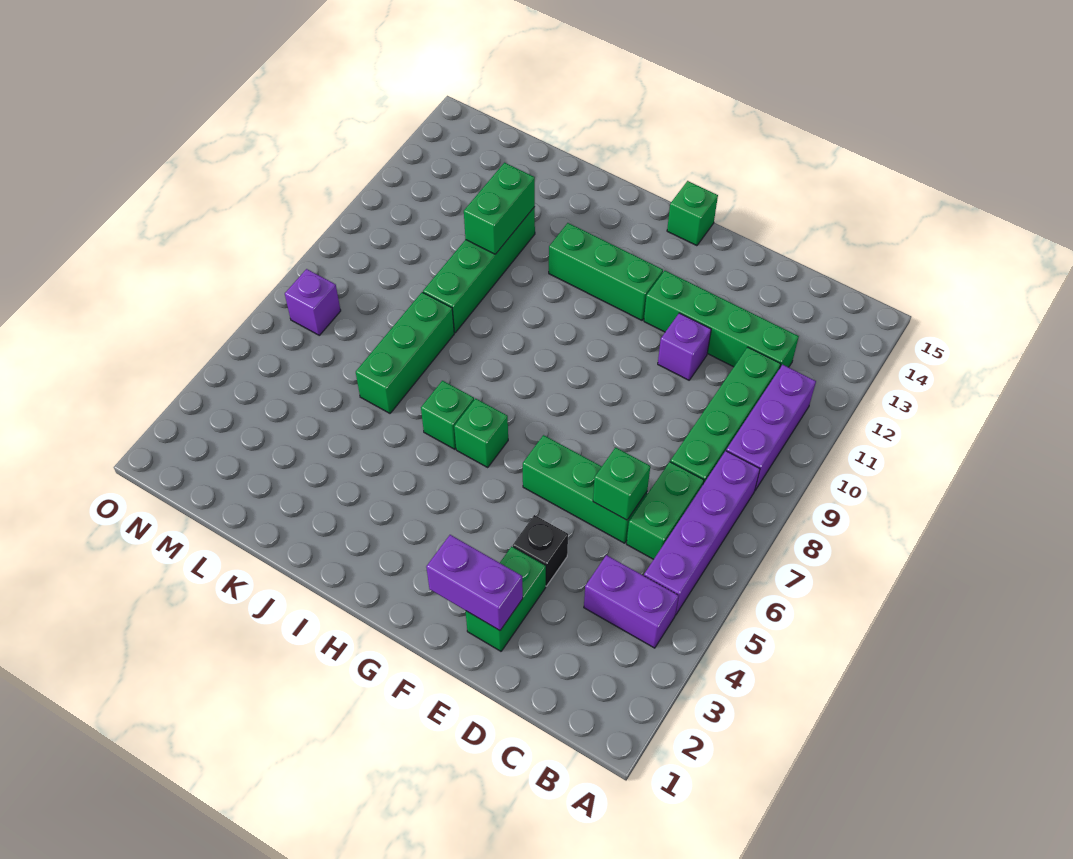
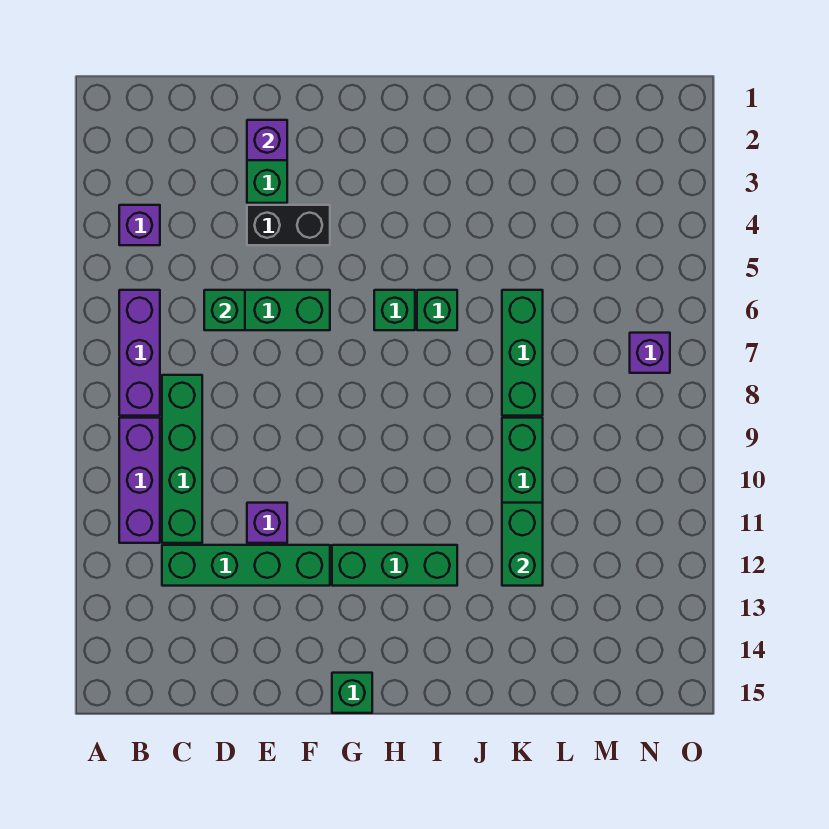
purple brick B4:C4 level 1 -> purple brick B4 level 1
purple brick B5:B8 level 1 -> purple brick B6:B8 level 1
green brick C6:C7 level 1 -> none
purple brick E2:F2 level 2 -> purple brick E2 level 2
black brick E4 level 1 -> black brick E4:F4 level 1

